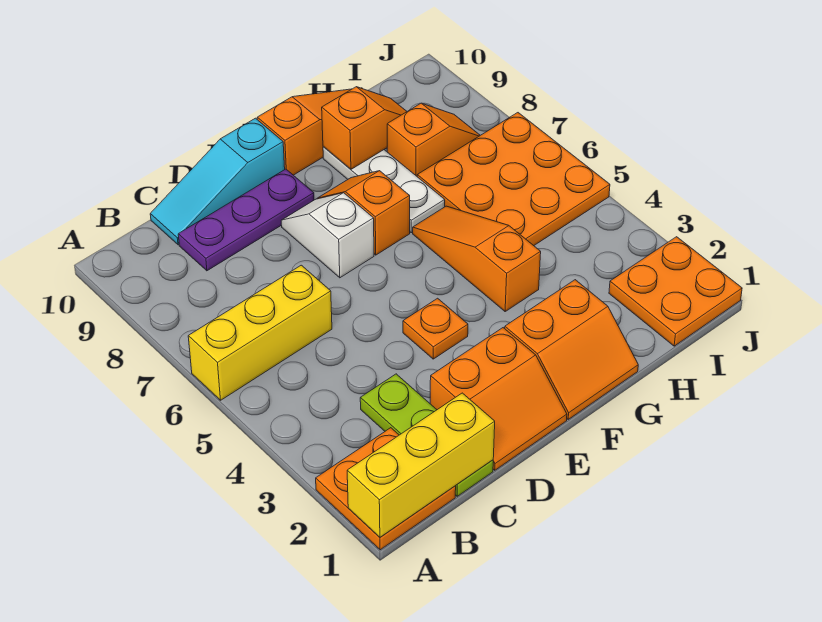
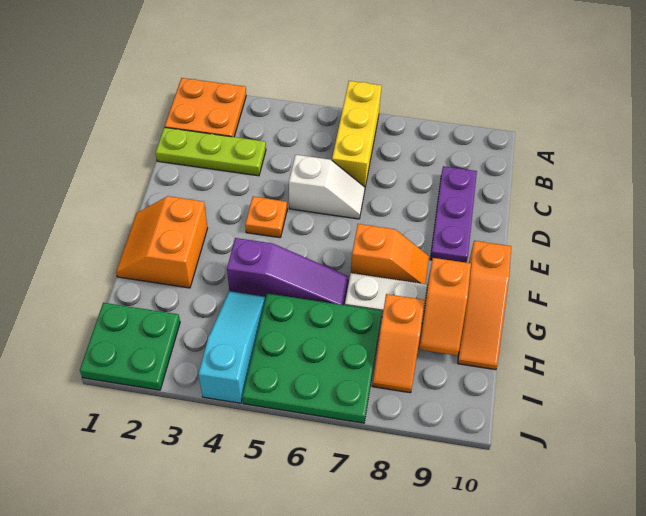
yellow brick A1:C1 level 2 -> none
cyan slope C10:E10 level 1 top E -> cyan slope H4:J4 level 1 top J
orange slope D1:E2 level 1 top 2 -> none
white slope E7:E8 level 1 top 7 -> white slope D5:D6 level 1 top 5
orange slope G4:G6 level 1 top 4 -> purple slope G4:G6 level 1 top 4
orange plate H5:J7 level 1 -> green plate H5:J7 level 1
orange plate I1:J2 level 1 -> green plate I1:J2 level 1

